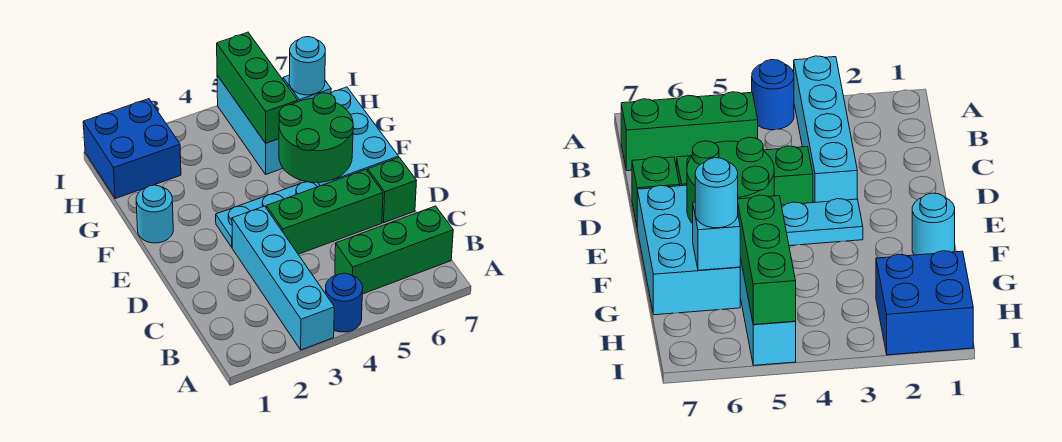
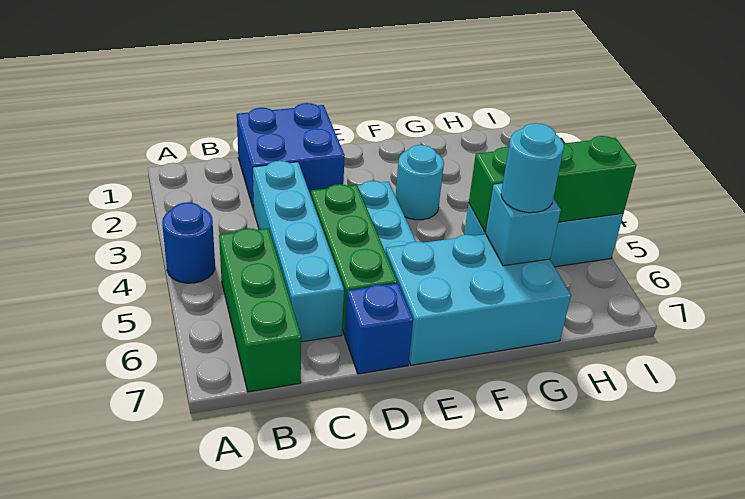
cyan brick A3:D3 level 1 -> cyan brick C3:C6 level 1
green brick D7 level 1 -> blue brick D7 level 1
green round brick E5:F6 level 2 -> none
cyan round brick F1 level 1 -> cyan round brick F3 level 1
blue brick H1:I2 level 1 -> blue brick C1:D2 level 1

